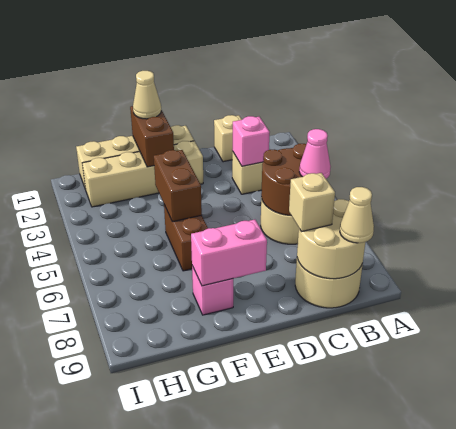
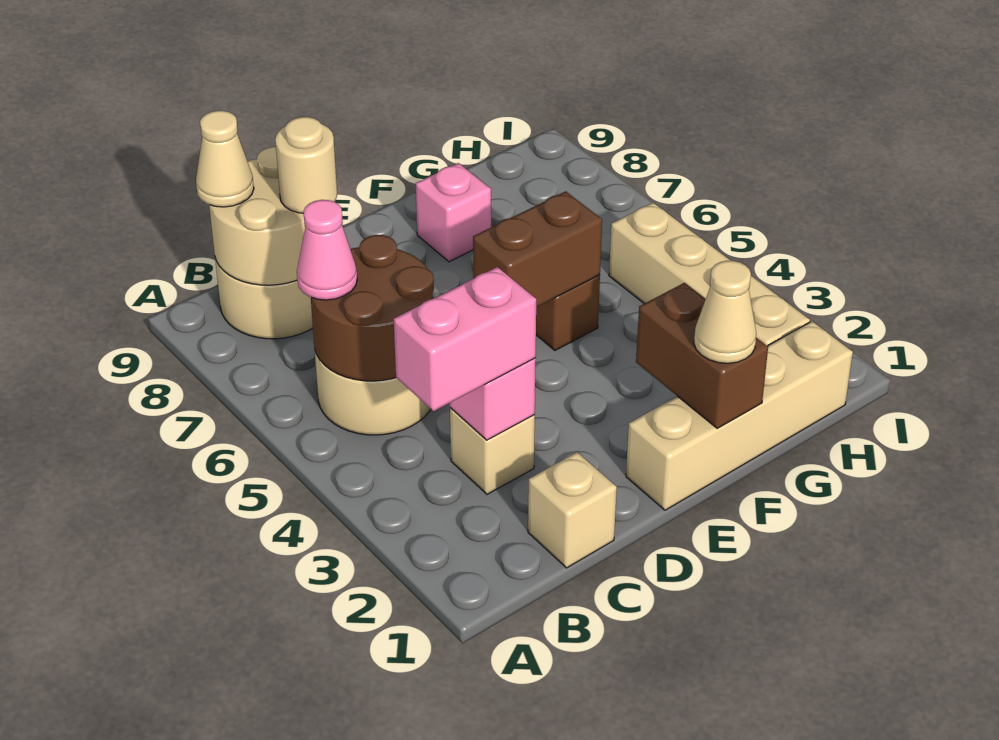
tan brick C8 level 3 -> tan round brick C8 level 3
tan brick E2:H2 level 1 -> tan brick H2:H5 level 1
pink brick E8:F8 level 2 -> pink brick B3:C3 level 3
brown brick F4:F5 level 2 -> brown brick E5:F5 level 2

